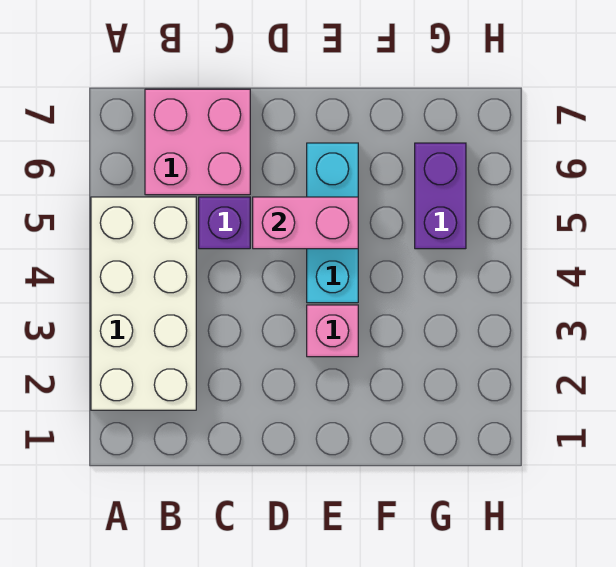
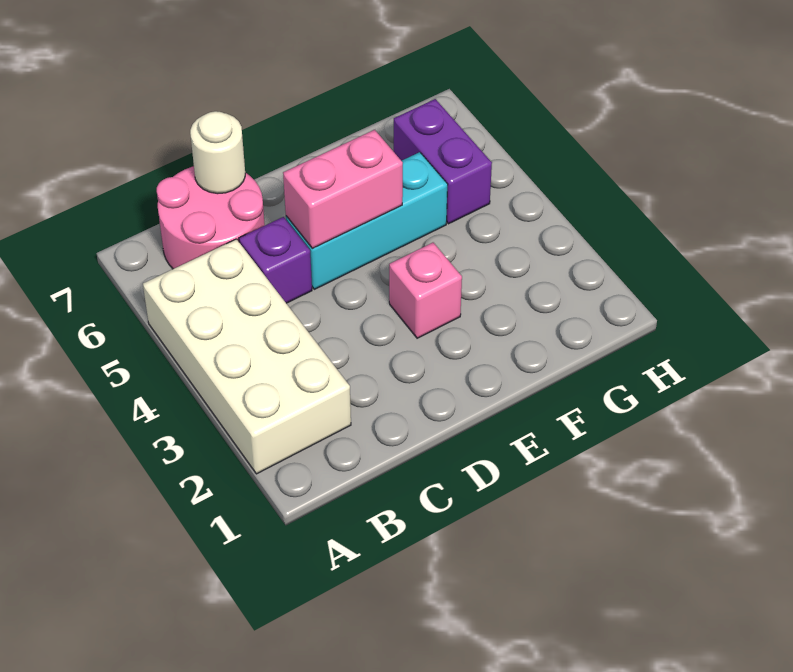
pink brick B6:C7 level 1 -> pink round brick B6:C7 level 1
none -> white round brick C7 level 2
cyan brick E4:E6 level 1 -> cyan brick D5:F5 level 1

